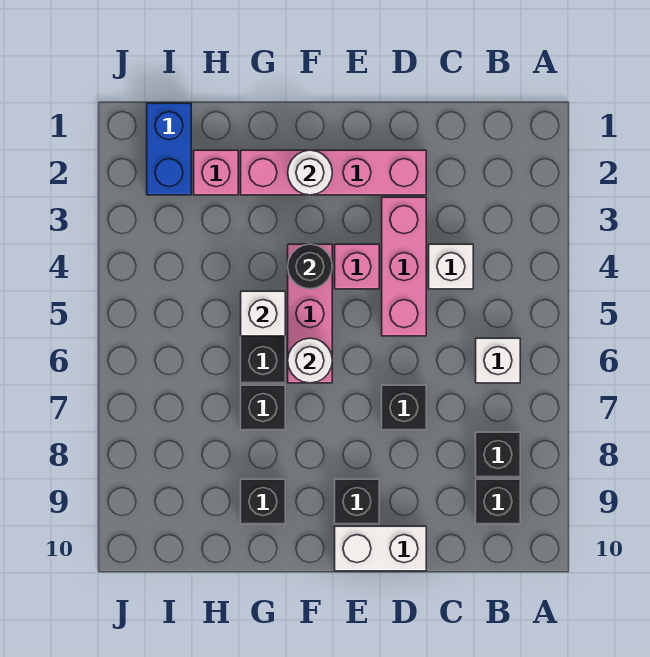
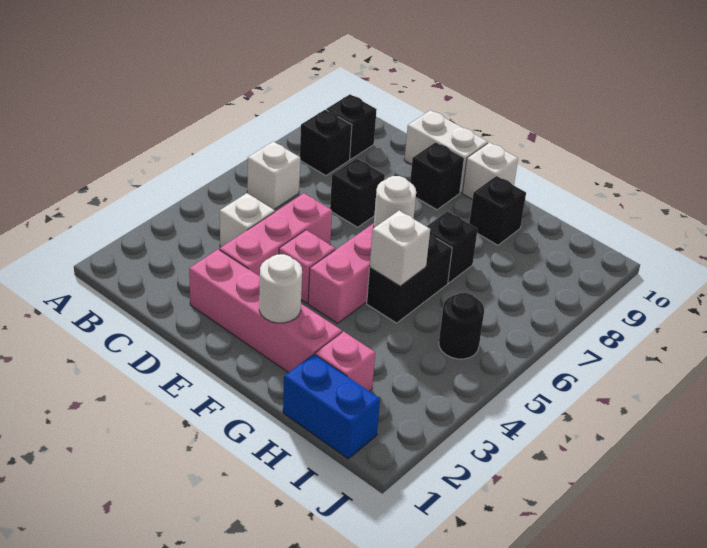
black round brick F4 level 2 -> black round brick I5 level 1
none -> white brick F10 level 1
blue brick I1:I2 level 1 -> blue brick H1:I1 level 1

